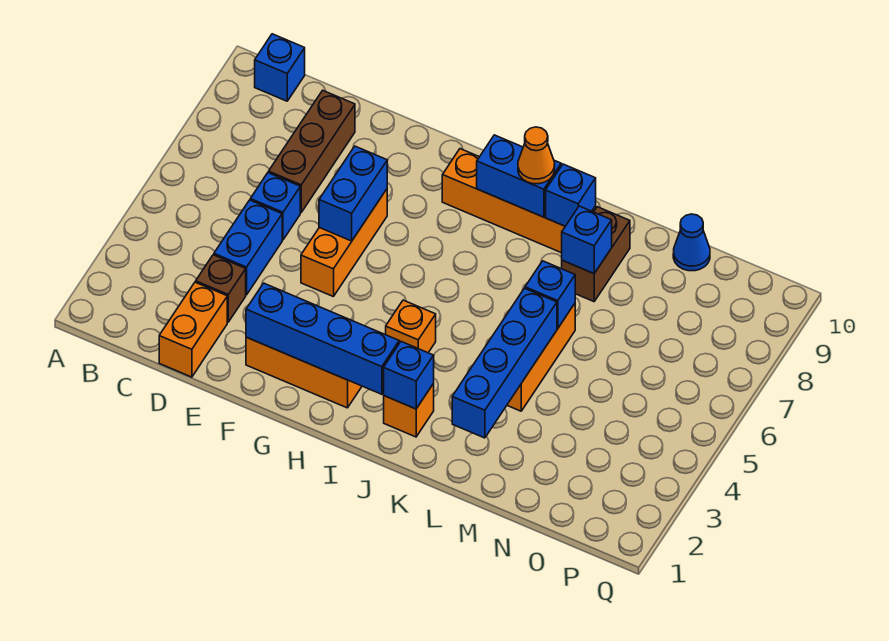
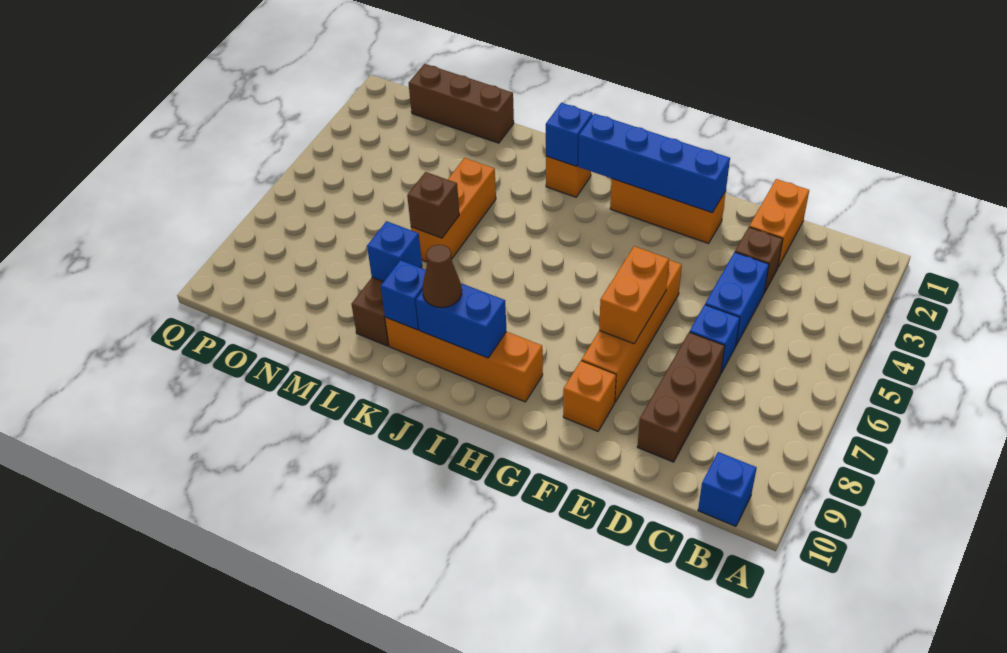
orange brick F5:F7 level 1 -> orange brick F5:F8 level 1
blue brick F6:F7 level 2 -> orange brick F6:F7 level 2
orange brick I4 level 1 -> orange brick F9 level 1
orange cone J9 level 3 -> brown cone J9 level 3
blue brick L2:L5 level 2 -> none
blue brick L6 level 2 -> brown brick L6 level 2
none -> brown brick M1:O1 level 1
blue cone N10 level 1 -> none

